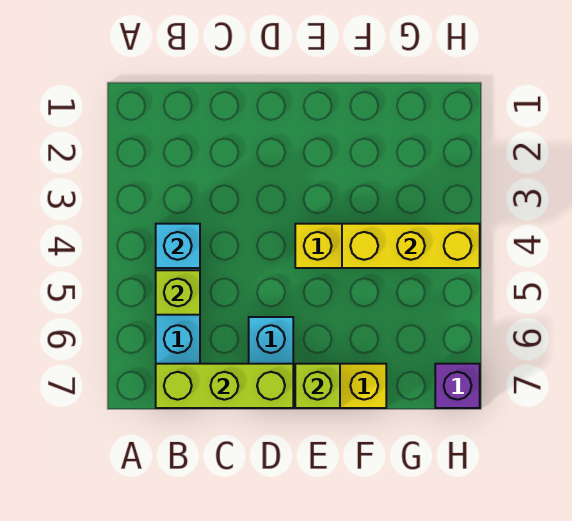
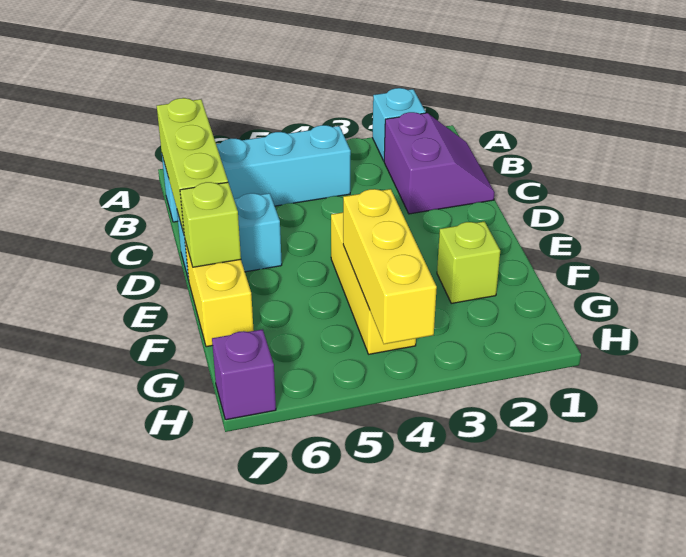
none -> purple slope B1:C2 level 1 top 2
cyan brick B4 level 2 -> cyan brick A2 level 1
lime brick B5 level 2 -> lime brick F2 level 1

